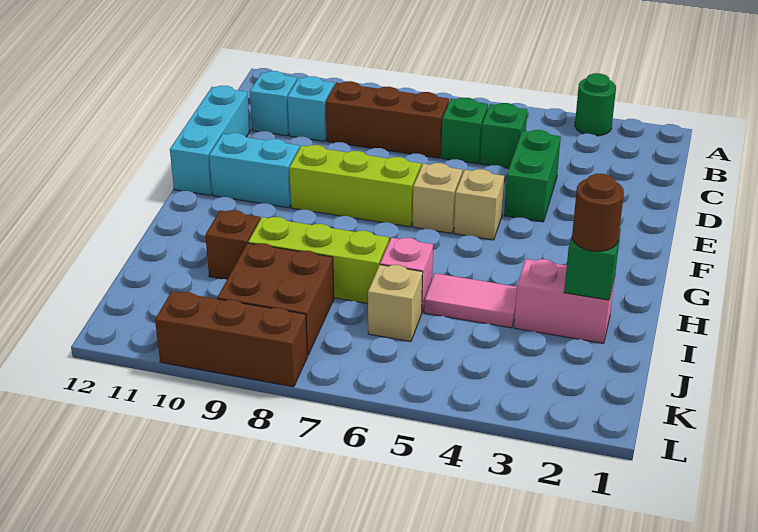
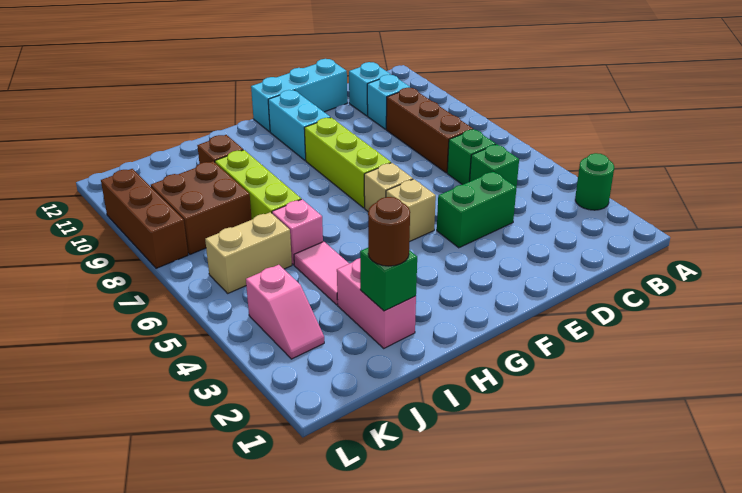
tan brick J6 level 1 -> tan brick J6:K6 level 1
none -> pink slope K3:K4 level 1 top 4

